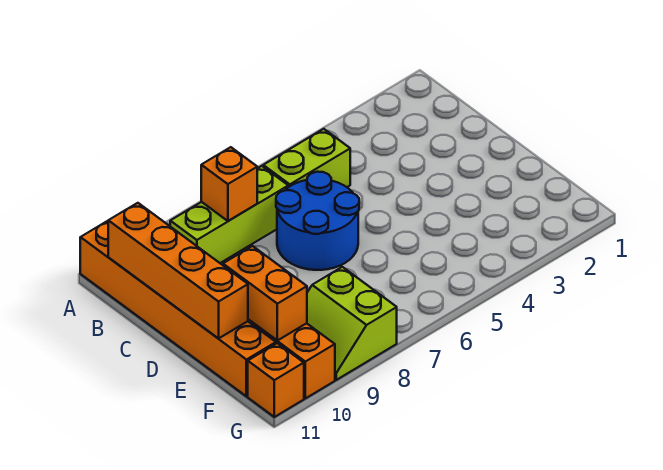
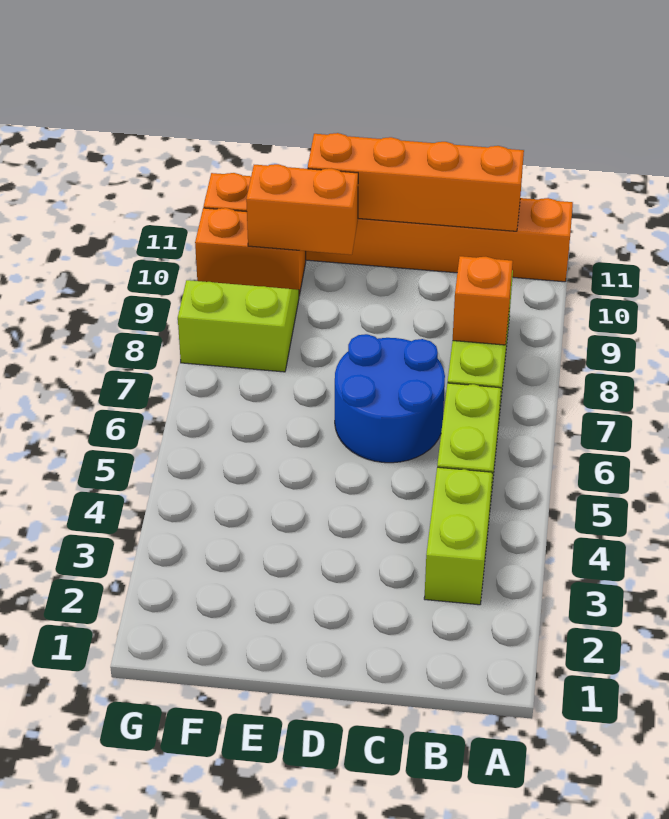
none -> lime brick B3:B4 level 1

